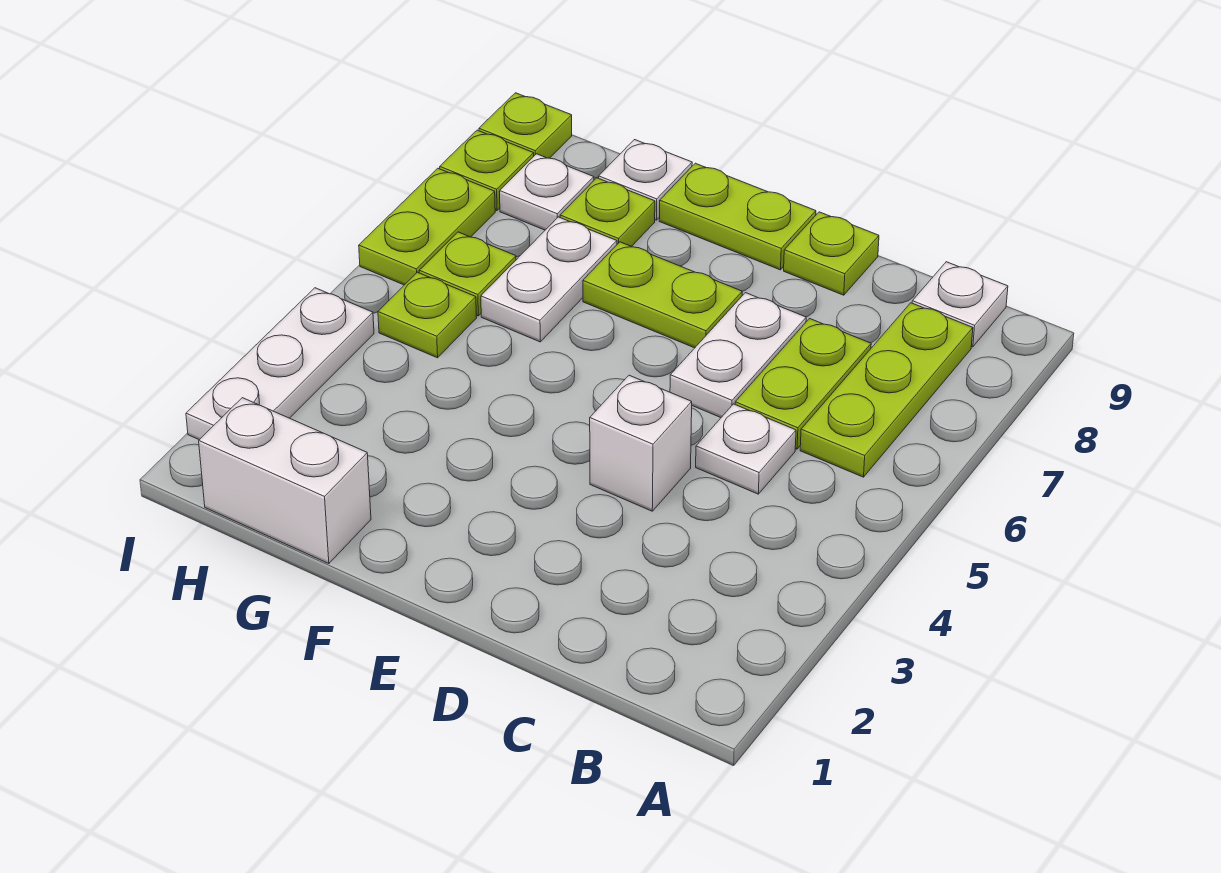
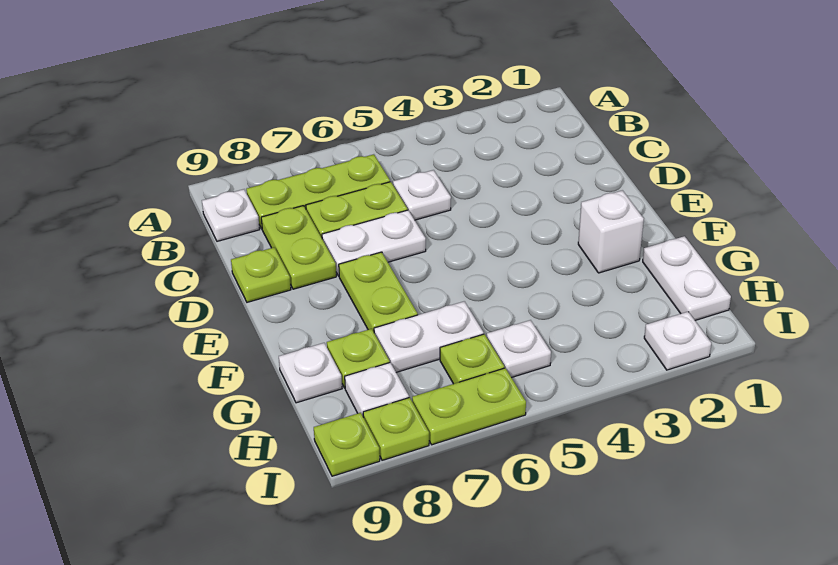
white brick D4 level 1 -> white brick F2 level 1
lime plate E9:F9 level 1 -> lime plate C8:D8 level 1
white brick G1:H1 level 1 -> white plate G1:H1 level 1
lime plate H5 level 1 -> white plate H5 level 1
white plate I2:I4 level 1 -> white plate I2 level 1

